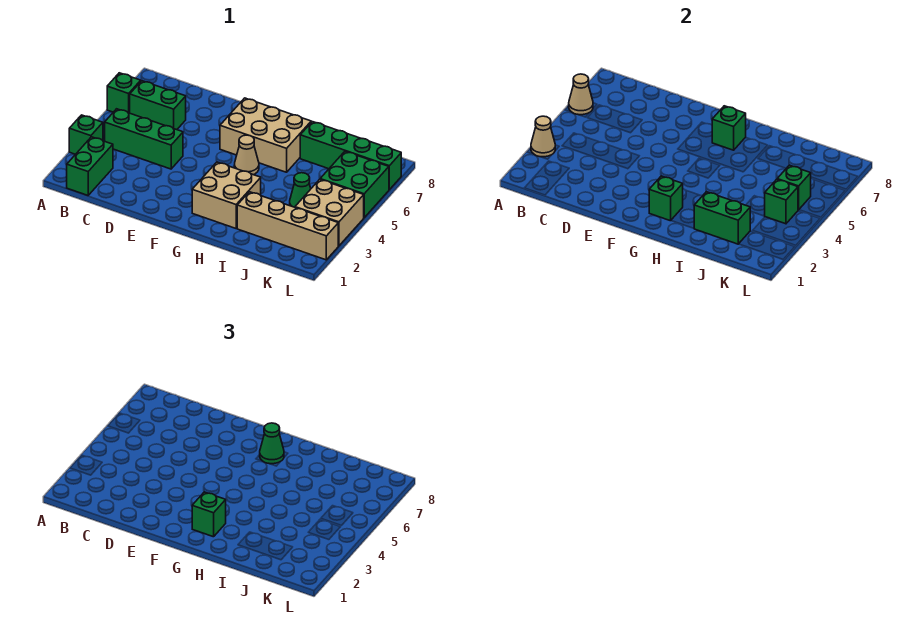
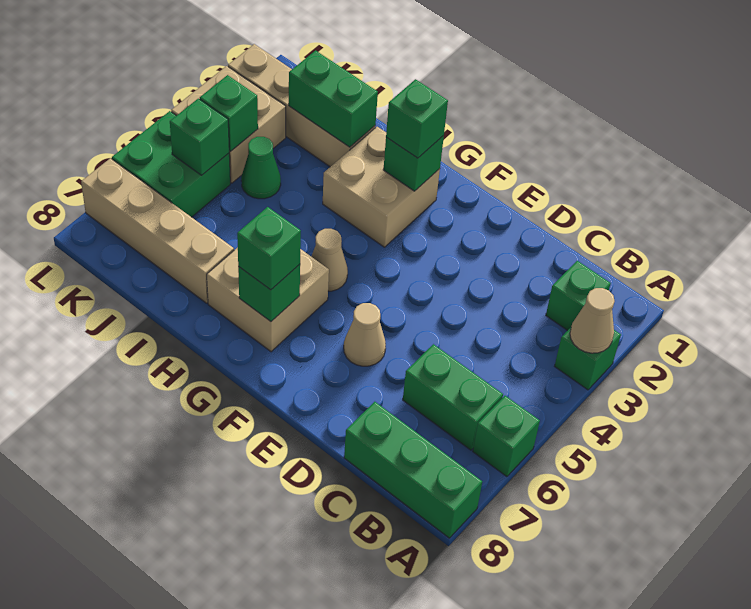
tan cone A6 level 2 -> tan cone E6 level 1
green brick B1:B2 level 1 -> green brick B2 level 1
green brick B4:D4 level 1 -> green brick A8:C8 level 1
tan brick F6:H7 level 1 -> tan brick G6:H7 level 1
green cone G7 level 3 -> green brick G7 level 3
green brick I7:L7 level 1 -> tan brick I7:L7 level 1

